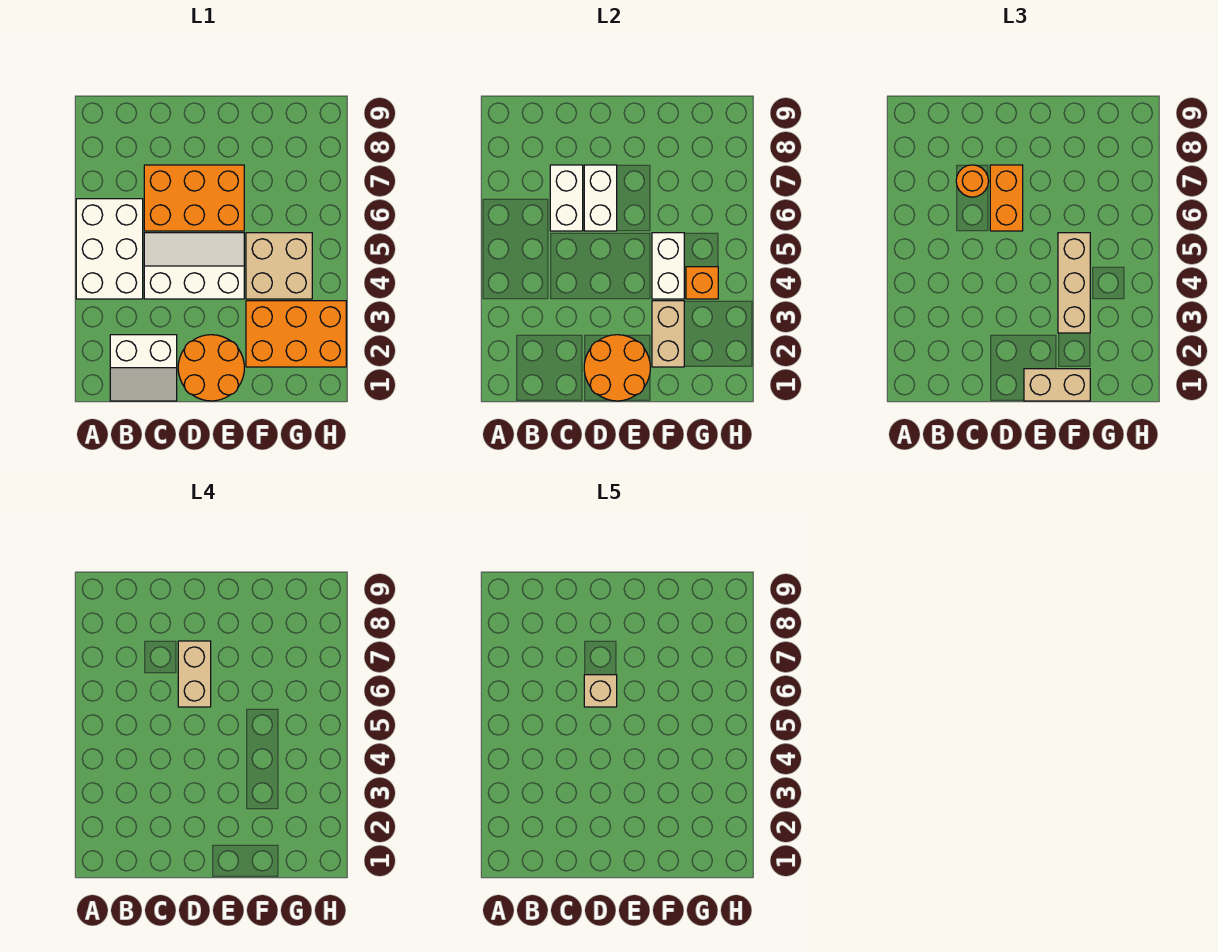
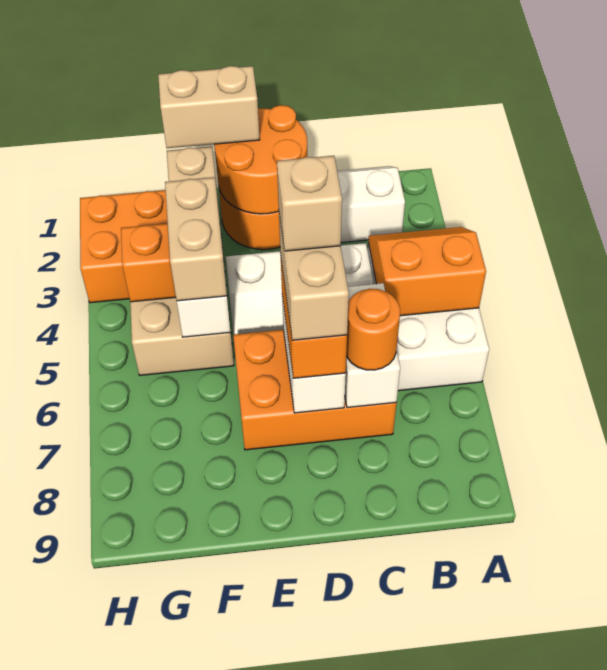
none -> orange slope A4:B5 level 2 top 5
tan brick F3:F5 level 3 -> tan brick F4:F5 level 3

